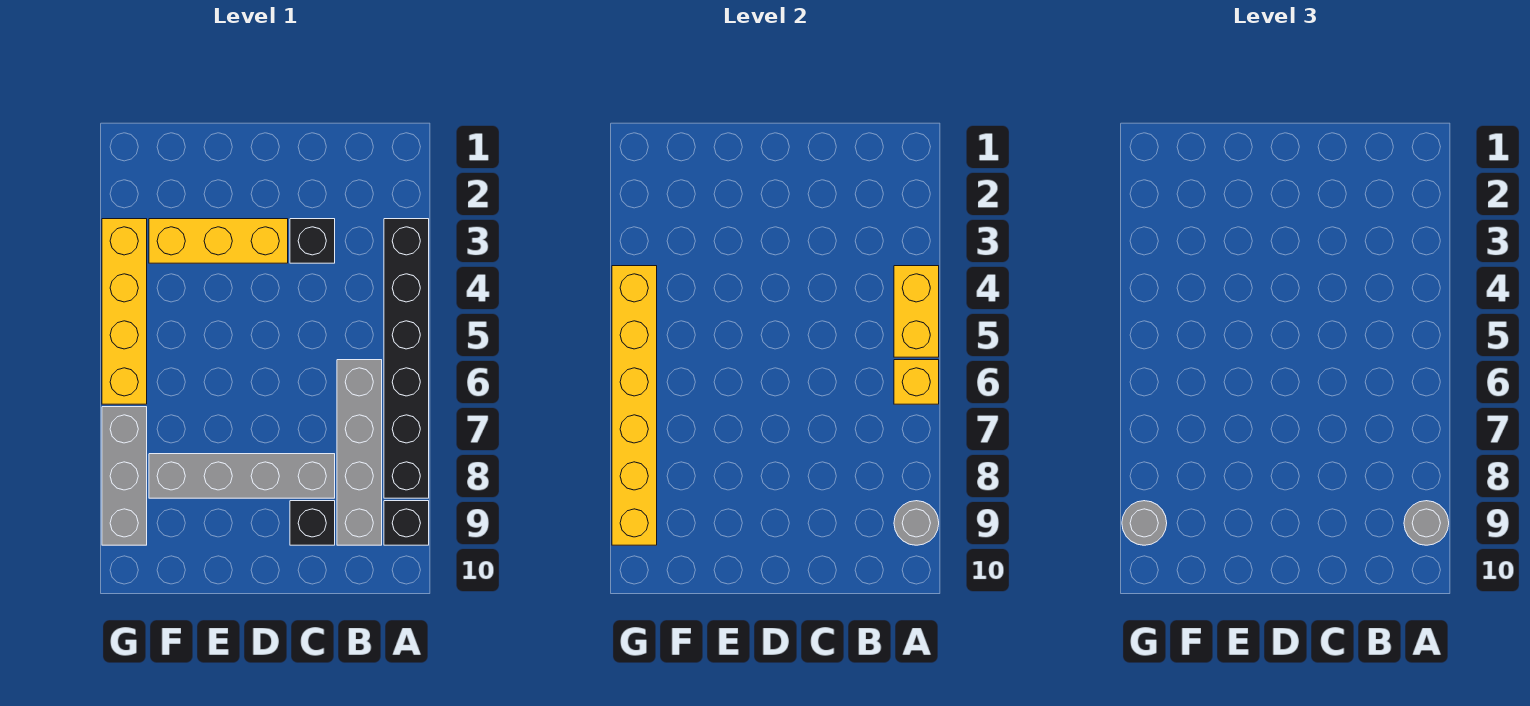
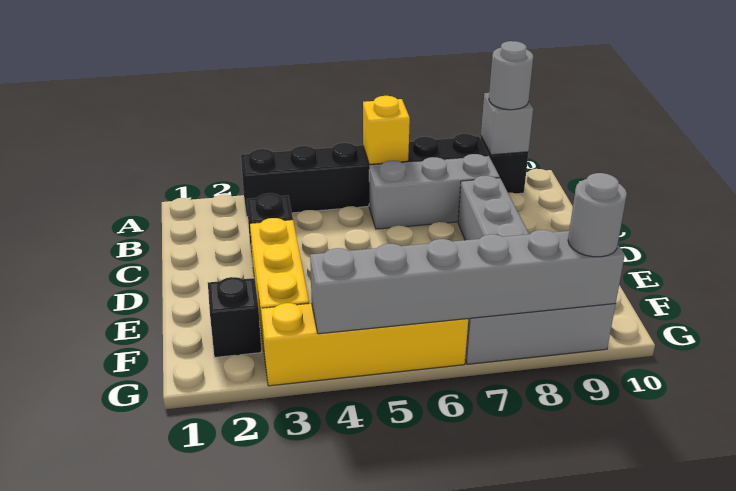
yellow brick A4:A5 level 2 -> none
grey round brick A9 level 2 -> grey brick A9 level 2
grey brick B6:B9 level 1 -> grey brick B6:B8 level 1
black brick C9 level 1 -> black brick F2 level 1
yellow brick G4:G9 level 2 -> grey brick G4:G9 level 2

